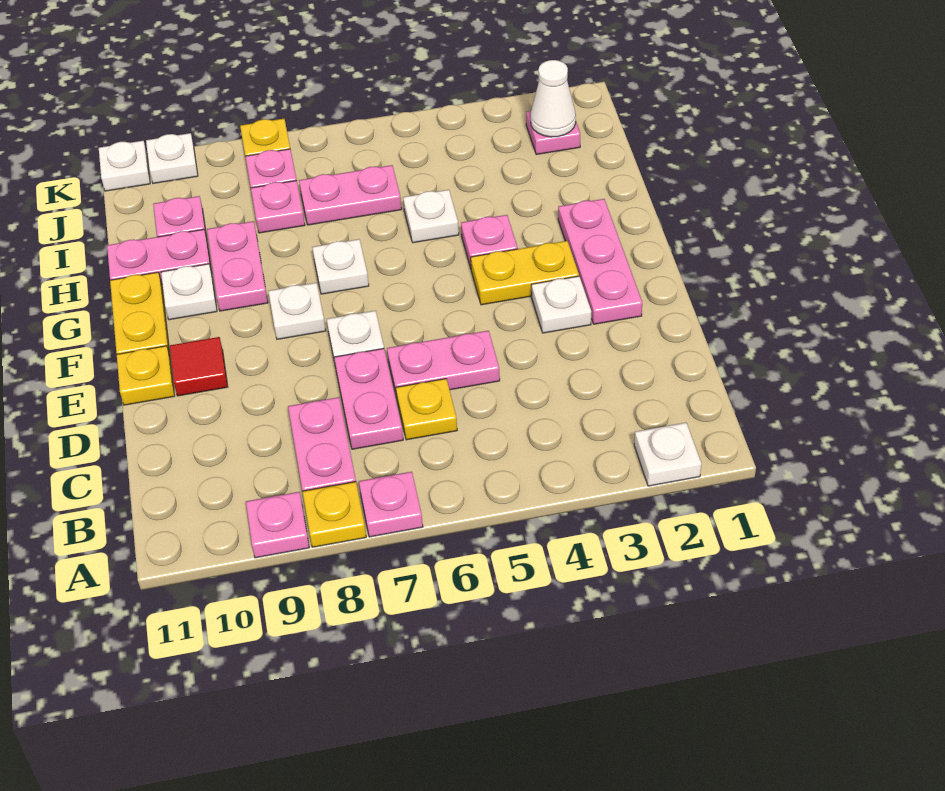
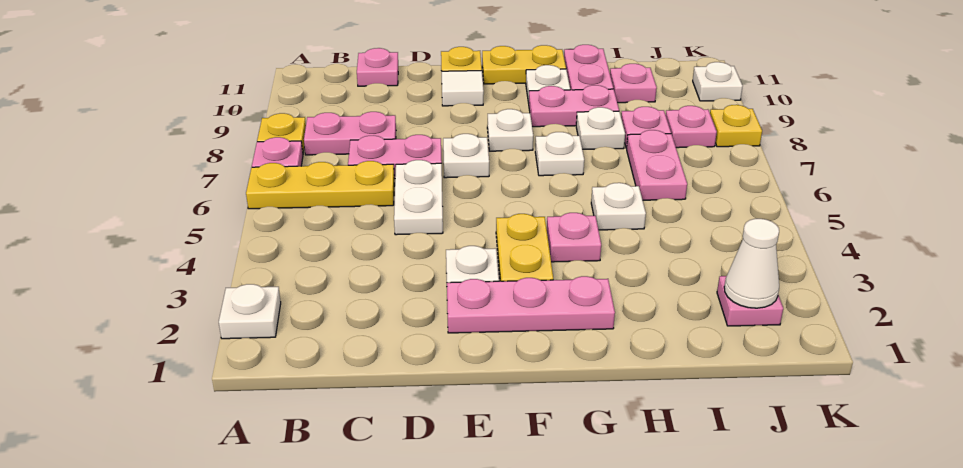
pink plate A9 level 1 -> pink plate C11 level 1
yellow plate C6 level 1 -> yellow plate A6:C6 level 1
pink plate D5:D6 level 1 -> white plate D5:D6 level 1
red tile E10 level 1 -> white tile E10 level 1
white plate K11 level 1 -> white plate H8 level 1

